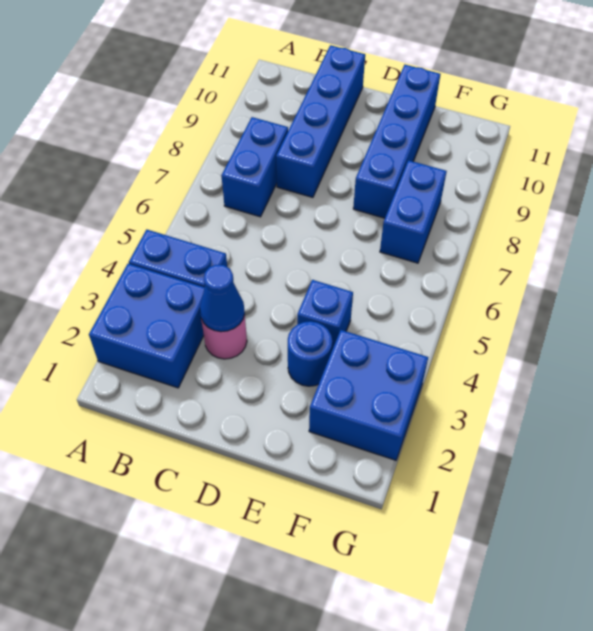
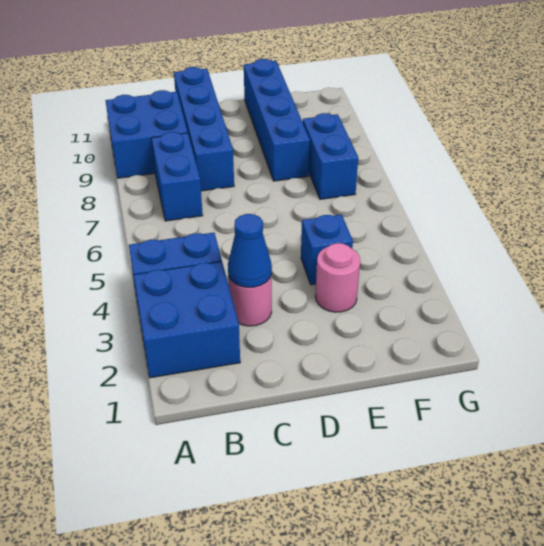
blue round brick E3 level 1 -> pink round brick E3 level 1
blue brick F2:G3 level 1 -> blue brick A9:B10 level 1

